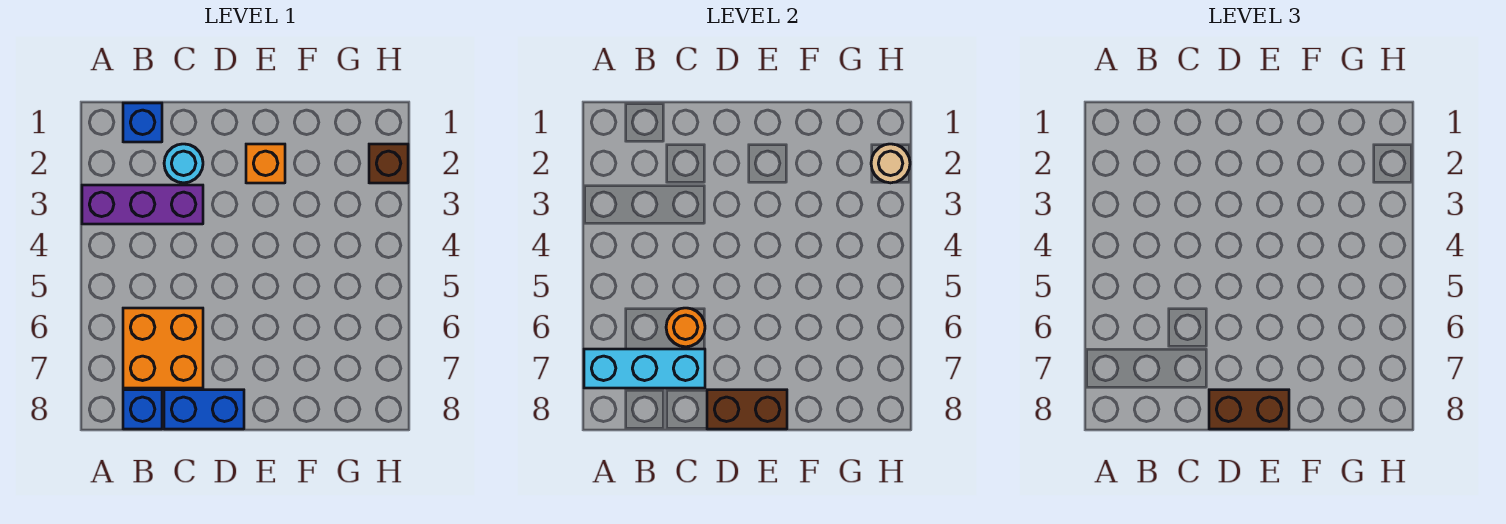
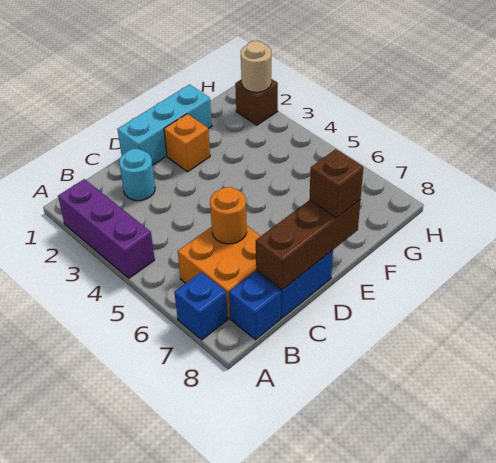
purple brick A3:C3 level 1 -> purple brick A2:A4 level 1
cyan brick A7:C7 level 2 -> cyan brick D1:F1 level 1
blue brick B1 level 1 -> blue brick A7 level 1
brown brick D8:E8 level 2 -> brown brick C8:E8 level 2
brown brick D8:E8 level 3 -> brown brick E8 level 3

